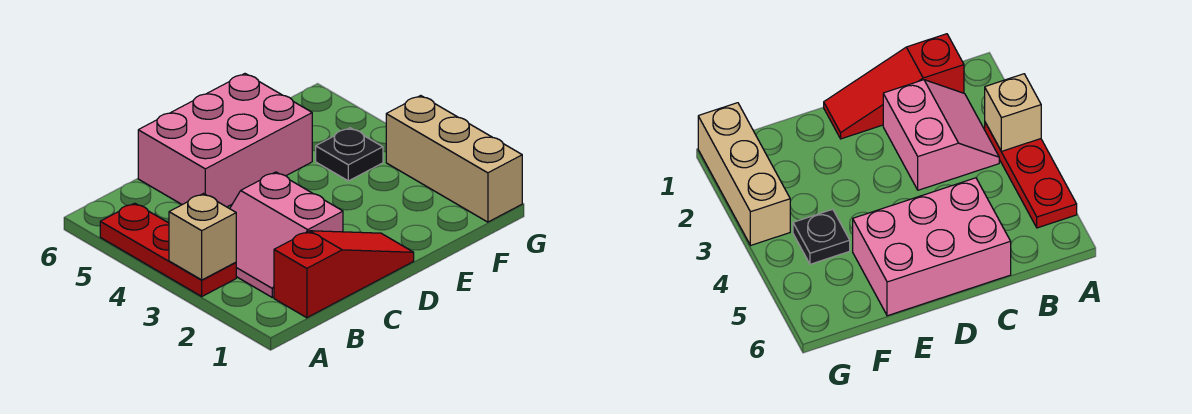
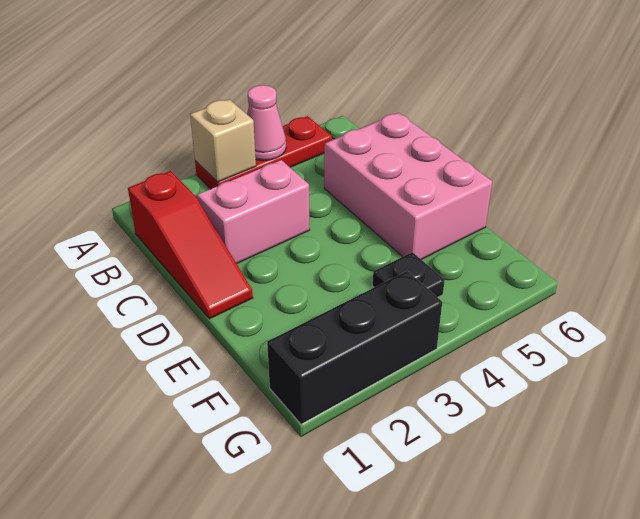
none -> pink cone A4 level 2
tan brick G1:G3 level 1 -> black brick G1:G3 level 1

